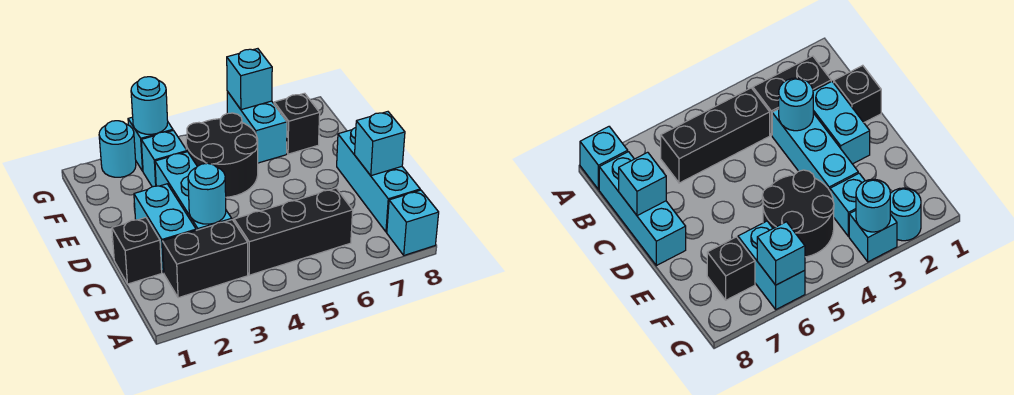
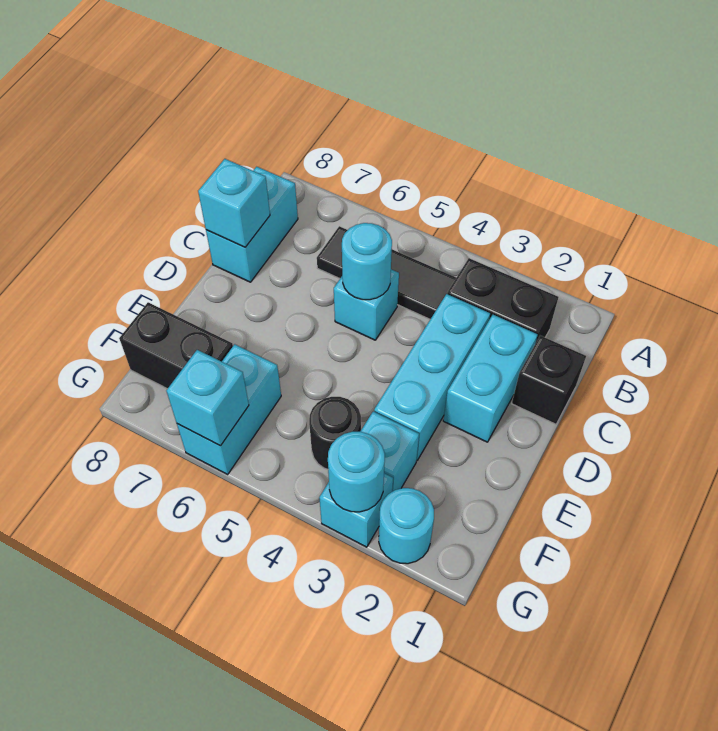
cyan brick A8 level 1 -> cyan brick C5 level 1
black brick B4:B6 level 1 -> black tile B4:B6 level 1
cyan brick B8:D8 level 1 -> cyan brick B8:C8 level 1
cyan round brick C3 level 2 -> cyan round brick C5 level 2
black round brick E4:F5 level 1 -> black round brick F4 level 1
black brick F7 level 1 -> black brick F7:F8 level 1

